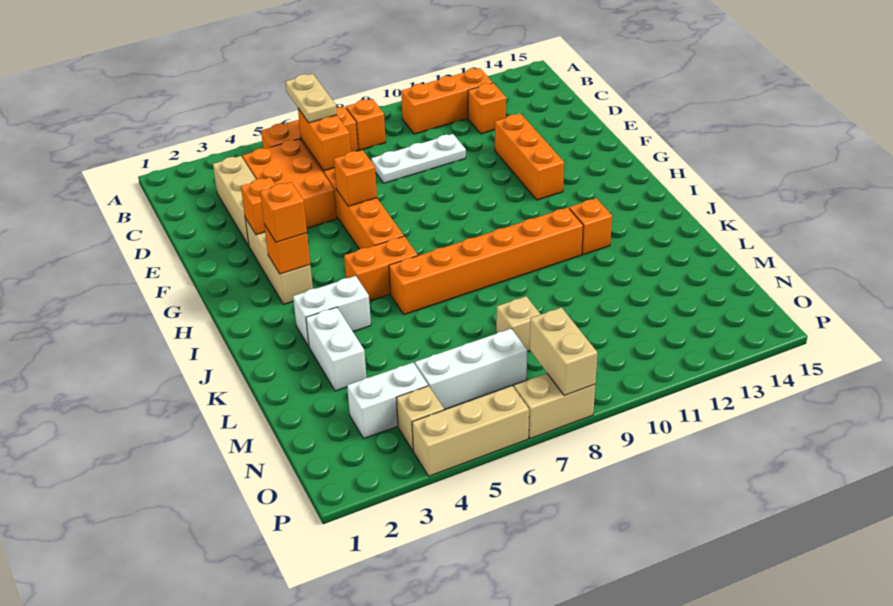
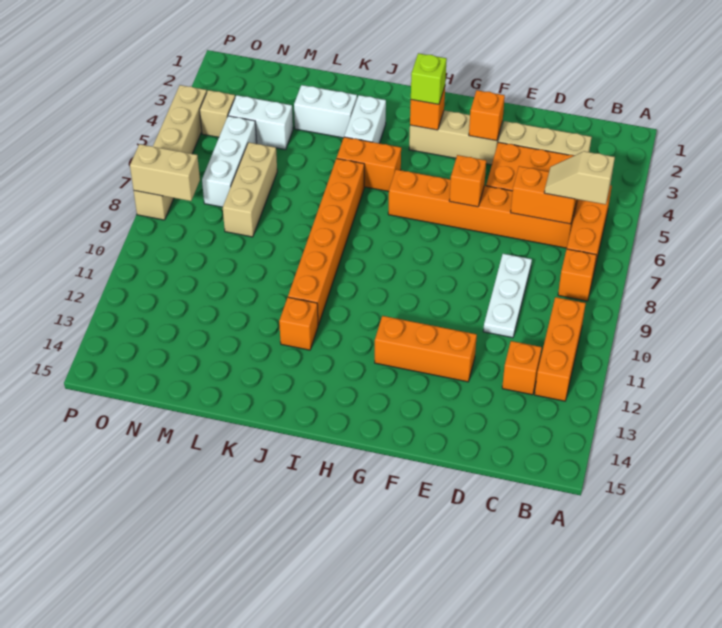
tan plate B6:C6 level 3 -> tan slope B6:C6 level 3 top B
orange brick H3 level 3 -> lime brick H3 level 3
orange brick I5:I6 level 1 -> orange brick I5:J5 level 1
tan brick M8 level 1 -> tan brick M6:M8 level 1
white brick N3:N4 level 1 -> white brick M4:N4 level 1

